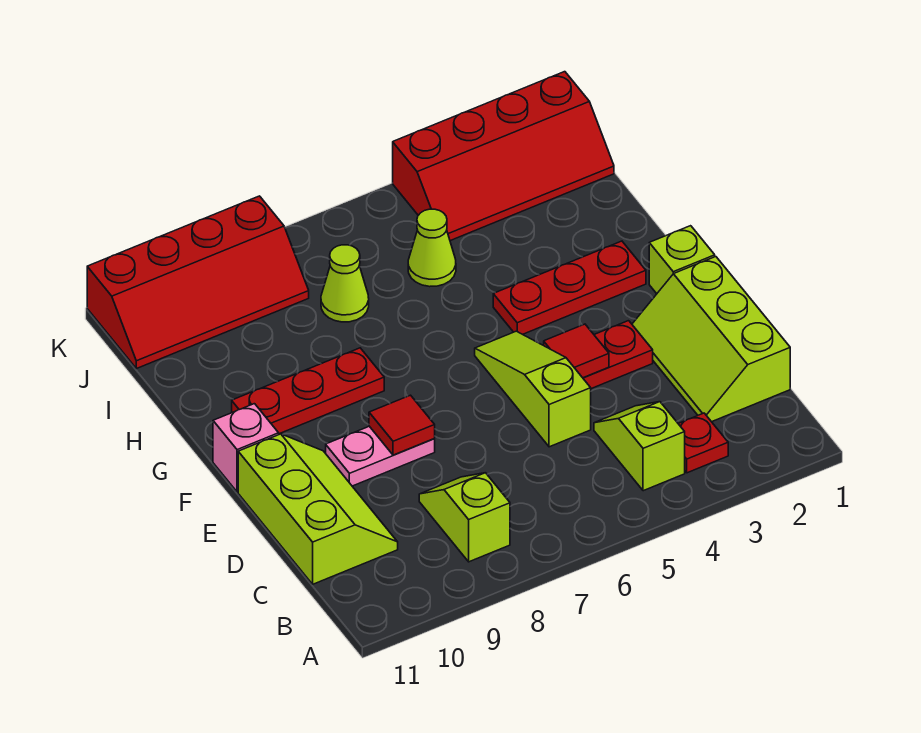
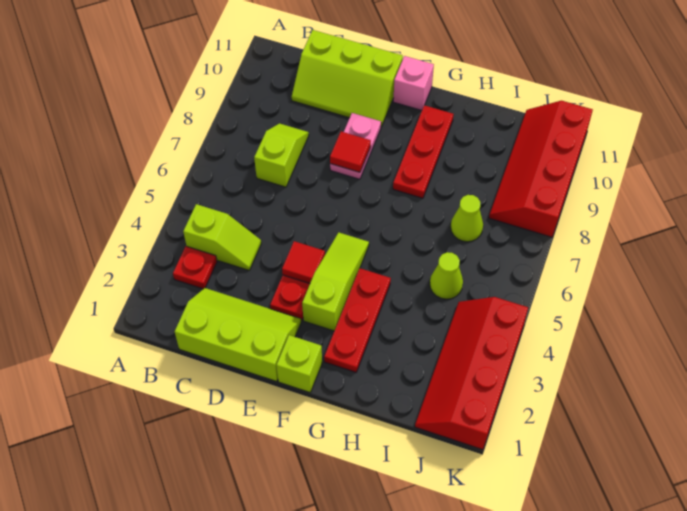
lime slope B8:C8 level 1 top B -> lime slope C7:C8 level 1 top 7
lime slope D5:F5 level 1 top D -> lime slope F3:F5 level 1 top 3

